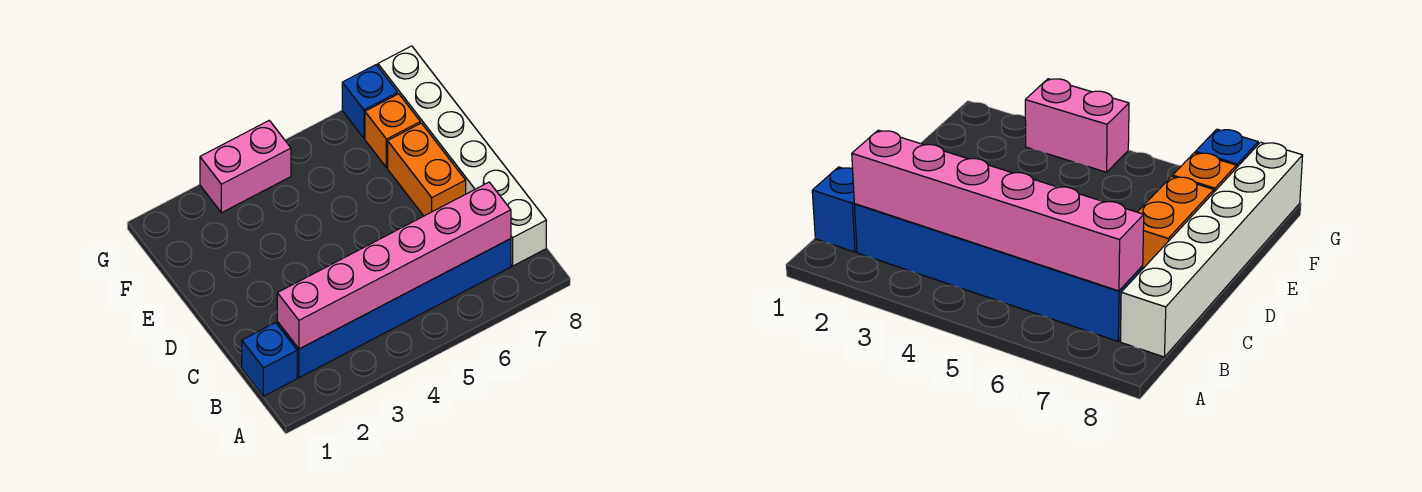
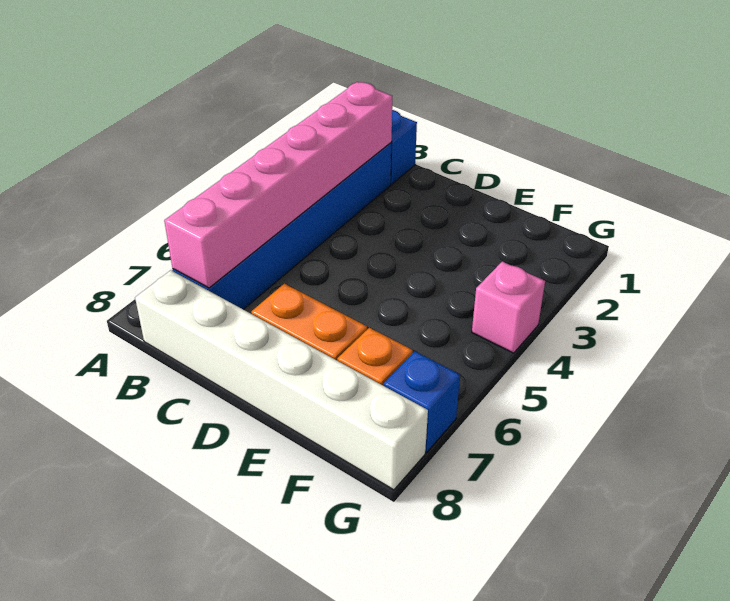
pink brick G3:G4 level 1 -> pink brick G4 level 1

